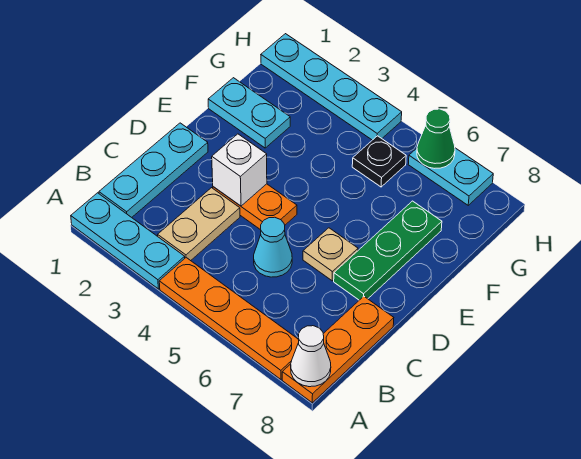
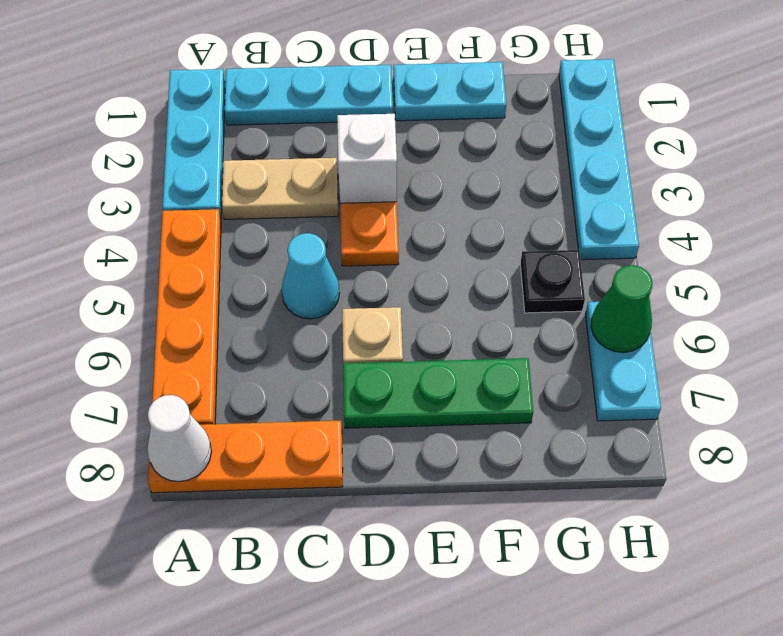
cyan plate F1:F2 level 1 -> cyan plate E1:F1 level 1

